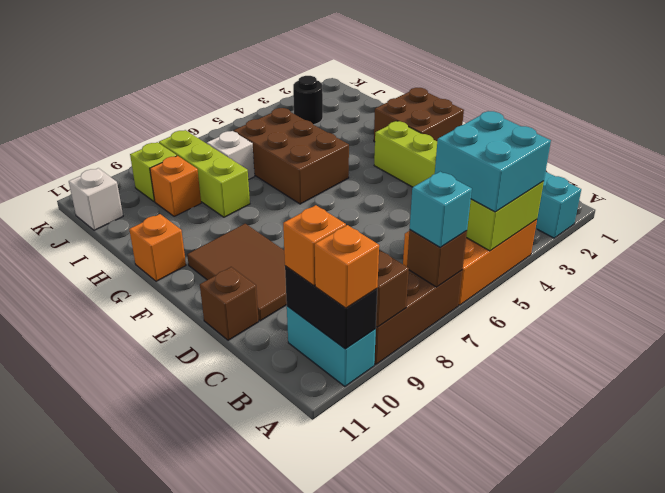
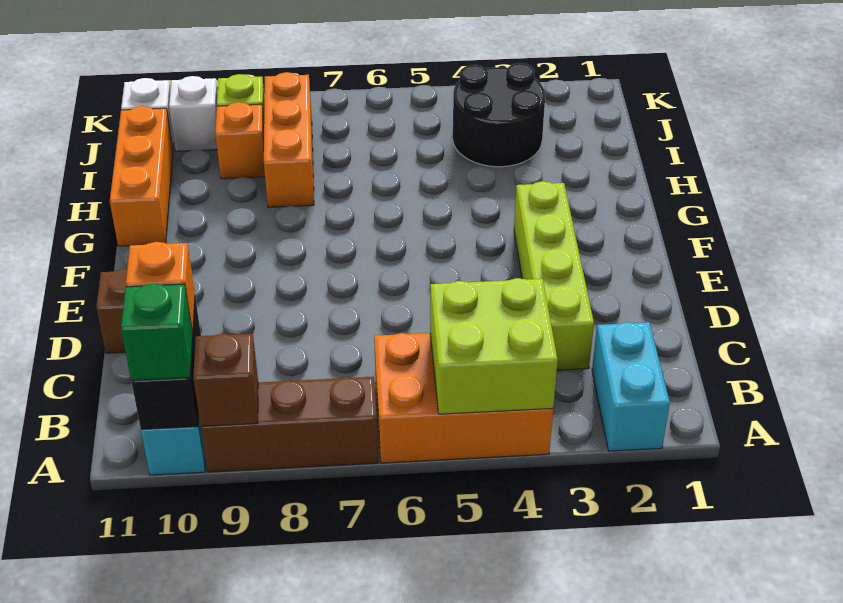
cyan brick A4:B5 level 3 -> none
brown brick A7 level 2 -> none
cyan brick A7 level 3 -> none
orange brick A10 level 3 -> green brick A10 level 3
brown tile D9:F10 level 1 -> none
brown brick F1:G2 level 1 -> none
brown brick G5:I6 level 1 -> none
orange brick G11 level 1 -> orange brick G11:I11 level 1
lime brick H8:J8 level 1 -> orange brick H8:J8 level 1
white brick I7 level 1 -> white brick J10 level 1
black round brick J3 level 1 -> black round brick I3:J4 level 1

